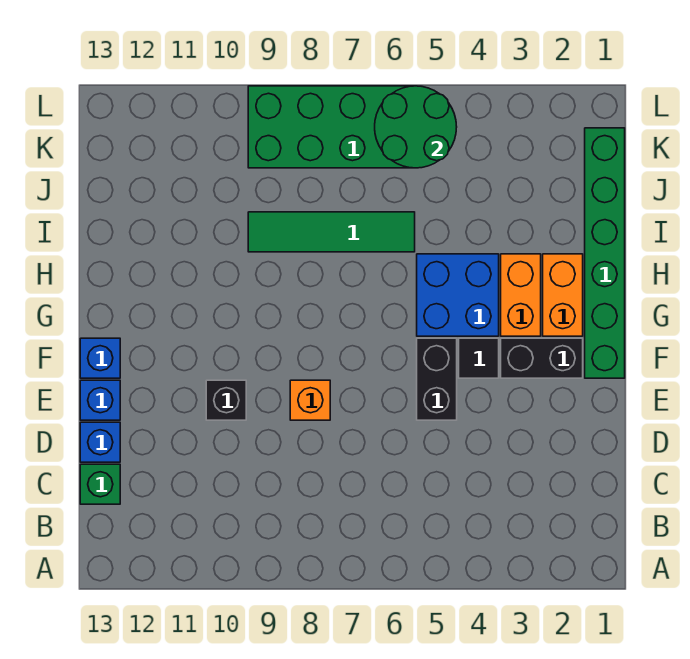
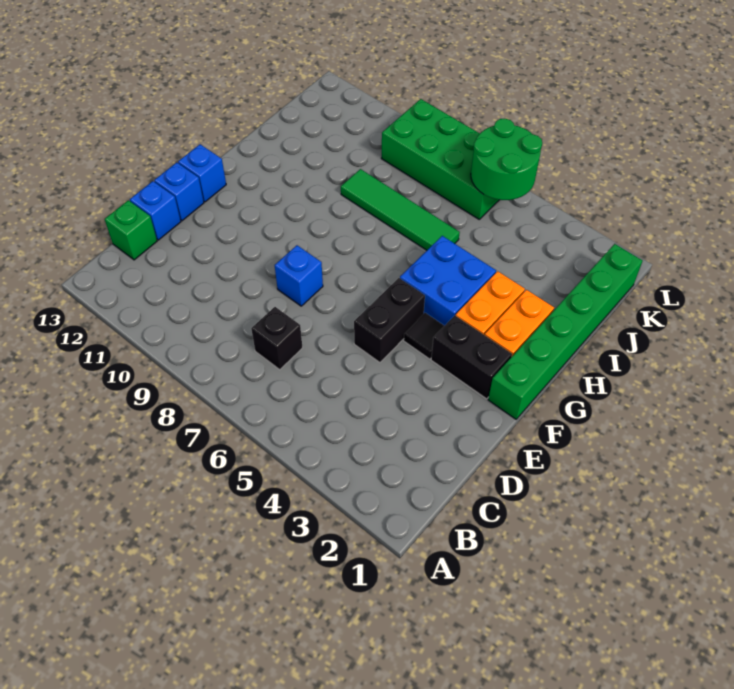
orange brick E8 level 1 -> blue brick E8 level 1
black brick E10 level 1 -> black brick C7 level 1

